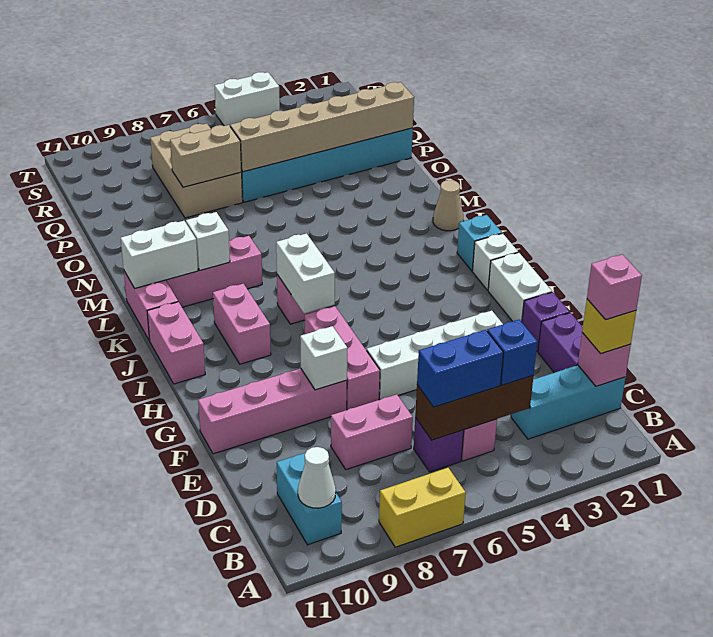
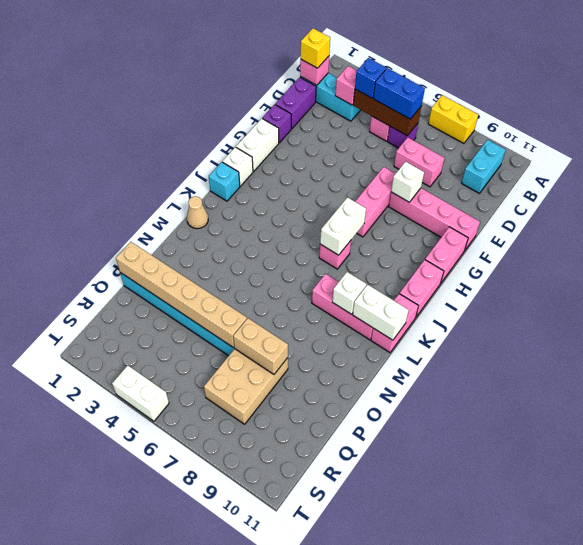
white cone B10 level 2 -> none
pink brick C1 level 4 -> pink brick C3 level 2
white brick F3:F6 level 1 -> none
pink brick I9:J9 level 1 -> pink brick G11:H11 level 1

